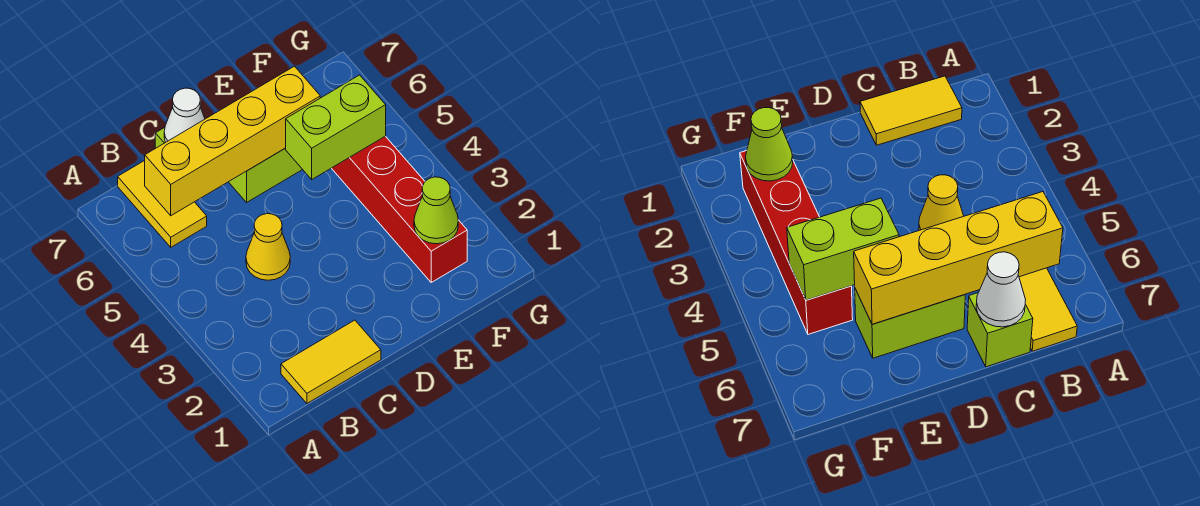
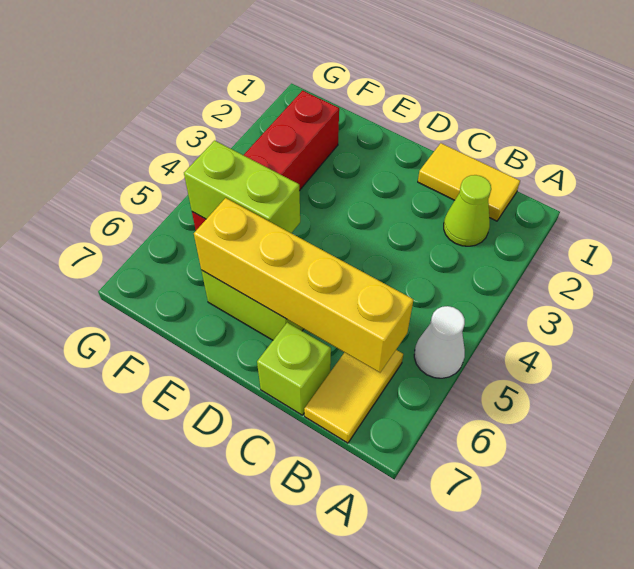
yellow cone C4 level 1 -> none
white cone C7 level 2 -> white cone A5 level 1
lime cone F2 level 2 -> lime cone B2 level 1

